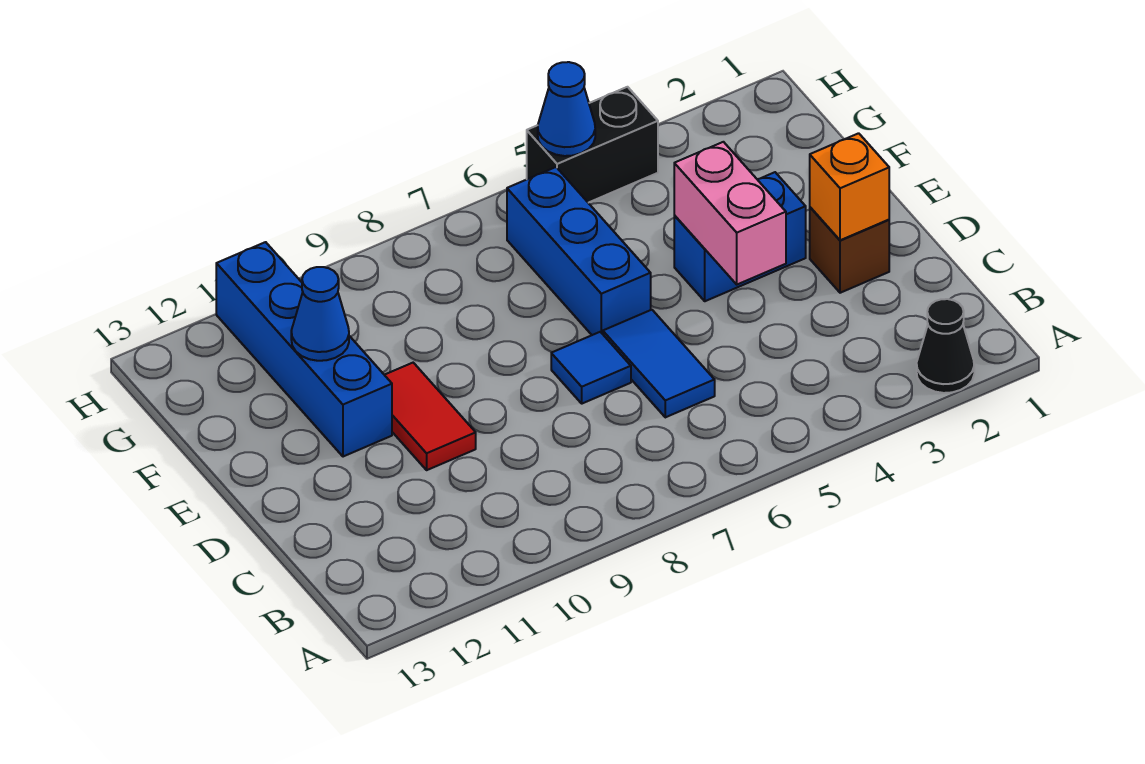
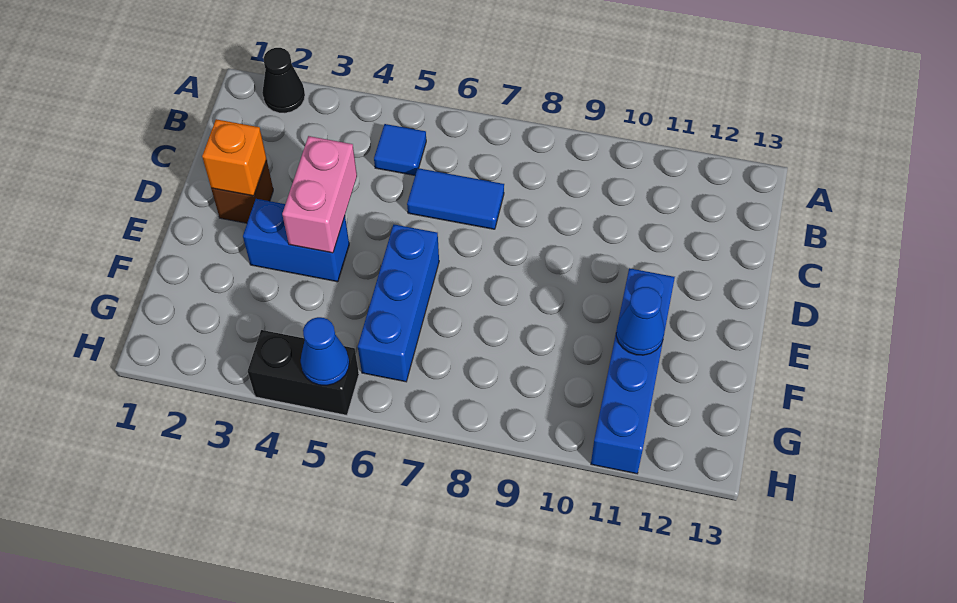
blue tile C6:D6 level 1 -> blue tile C6:C7 level 1
blue tile D7 level 1 -> blue tile B5 level 1
red tile D10:E10 level 1 -> none

